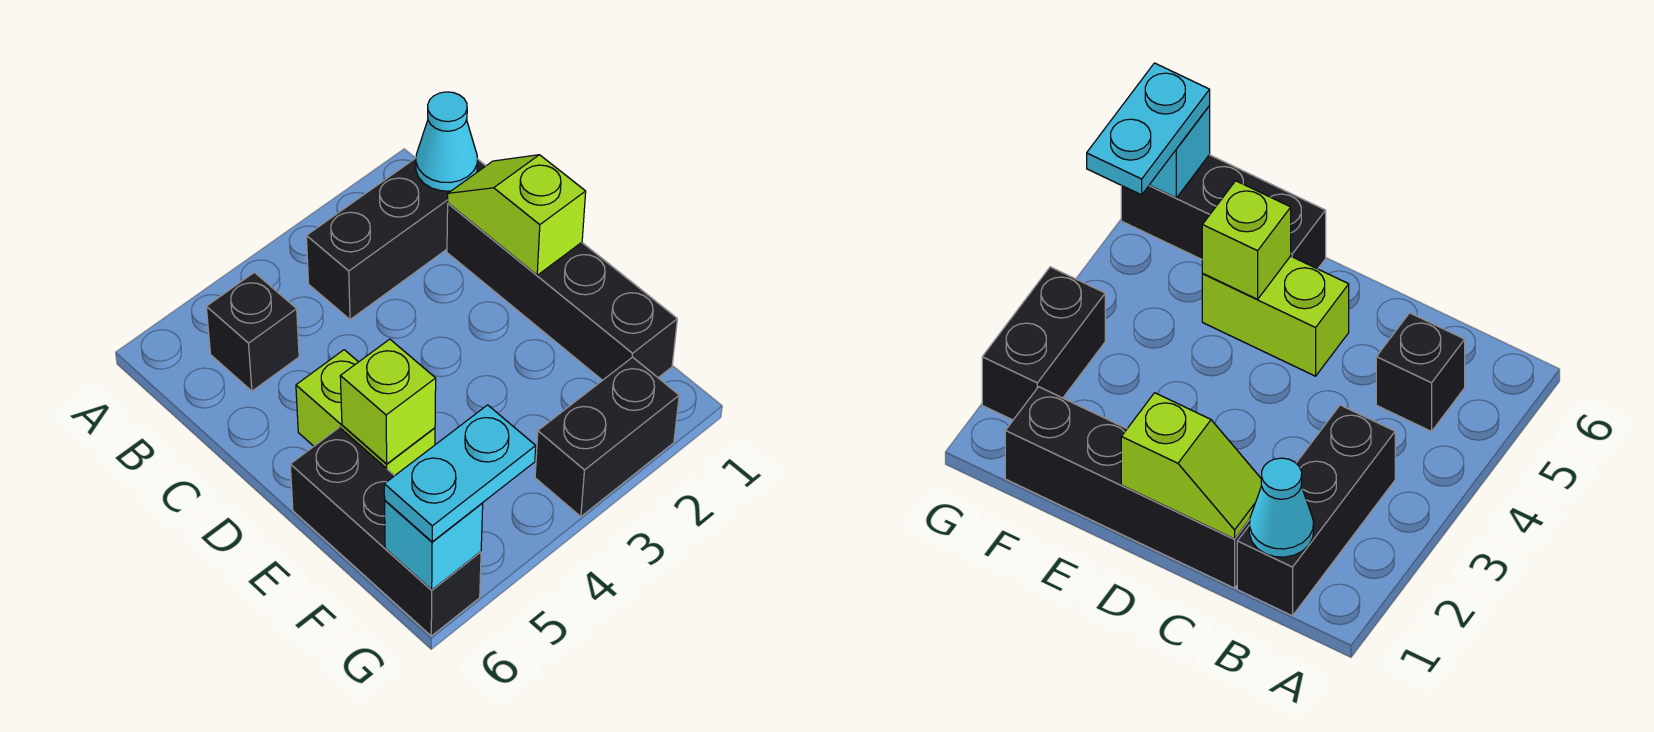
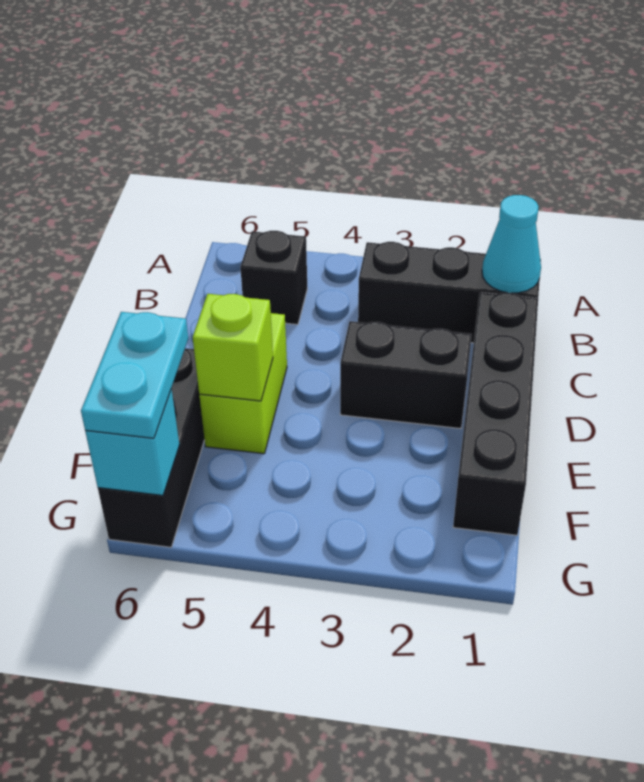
lime slope C1:D1 level 2 top D -> none
black brick G2:G3 level 1 -> black brick D2:D3 level 1
cyan plate G5:G6 level 3 -> cyan plate F6:G6 level 3

